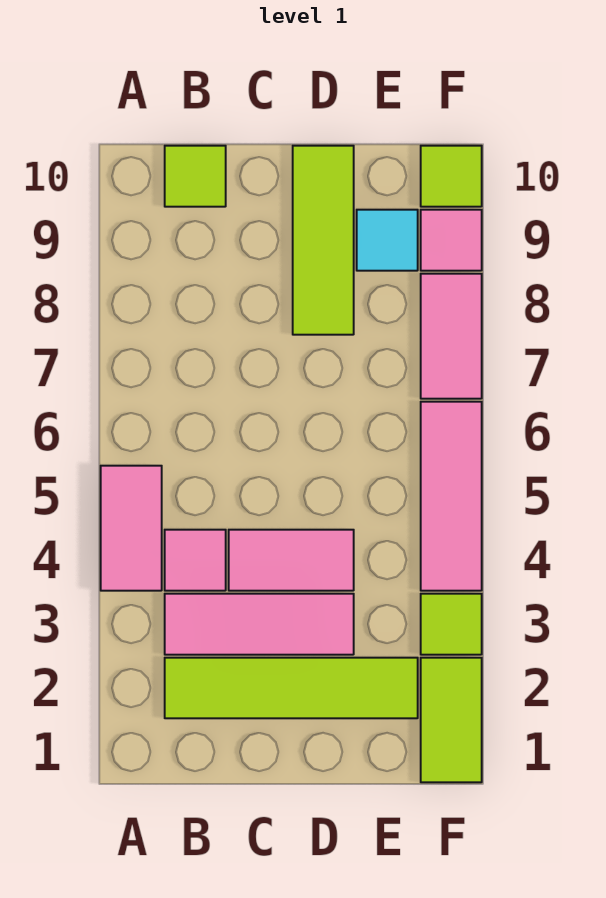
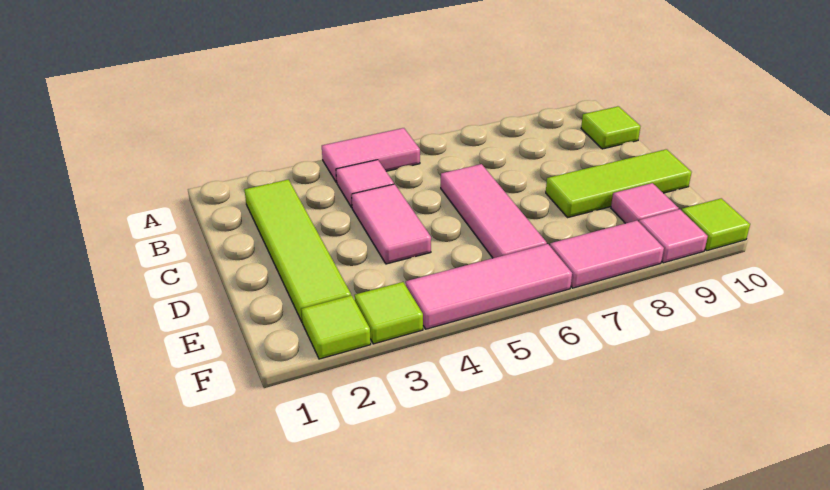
pink tile B3:D3 level 1 -> pink tile C6:E6 level 1
cyan tile E9 level 1 -> pink tile E9 level 1
lime tile F1:F2 level 1 -> lime tile F2 level 1

